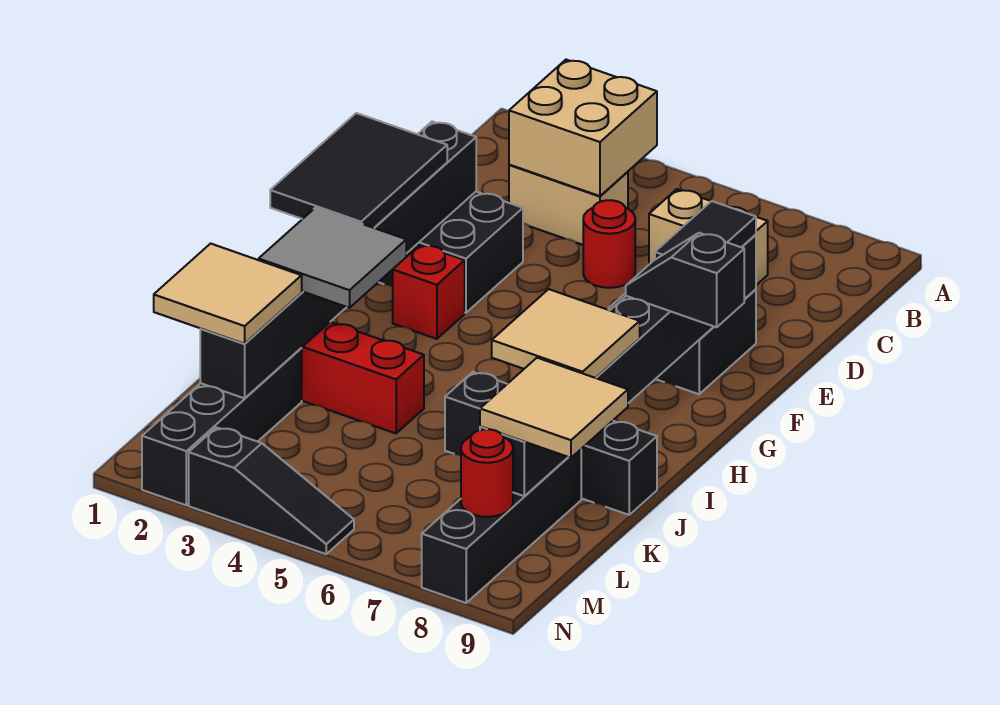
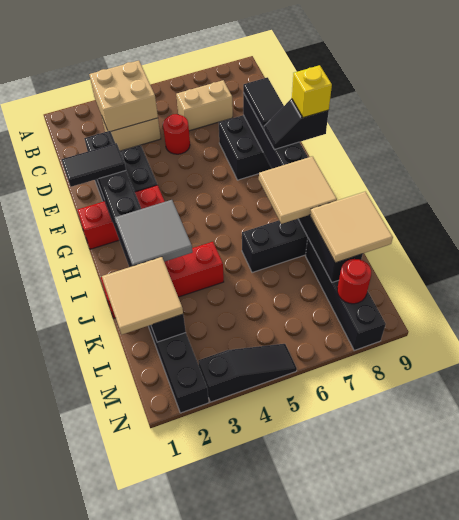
black tile F1:H2 level 3 -> black tile F1:F2 level 3
red brick G3 level 1 -> red brick G1:G3 level 1
none -> yellow brick G9 level 4

